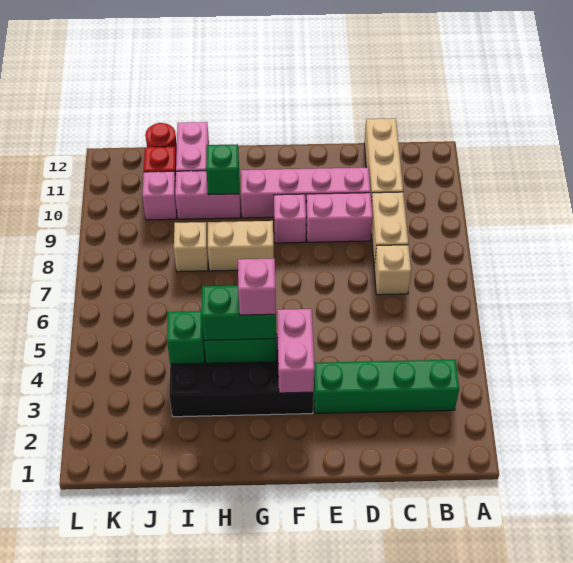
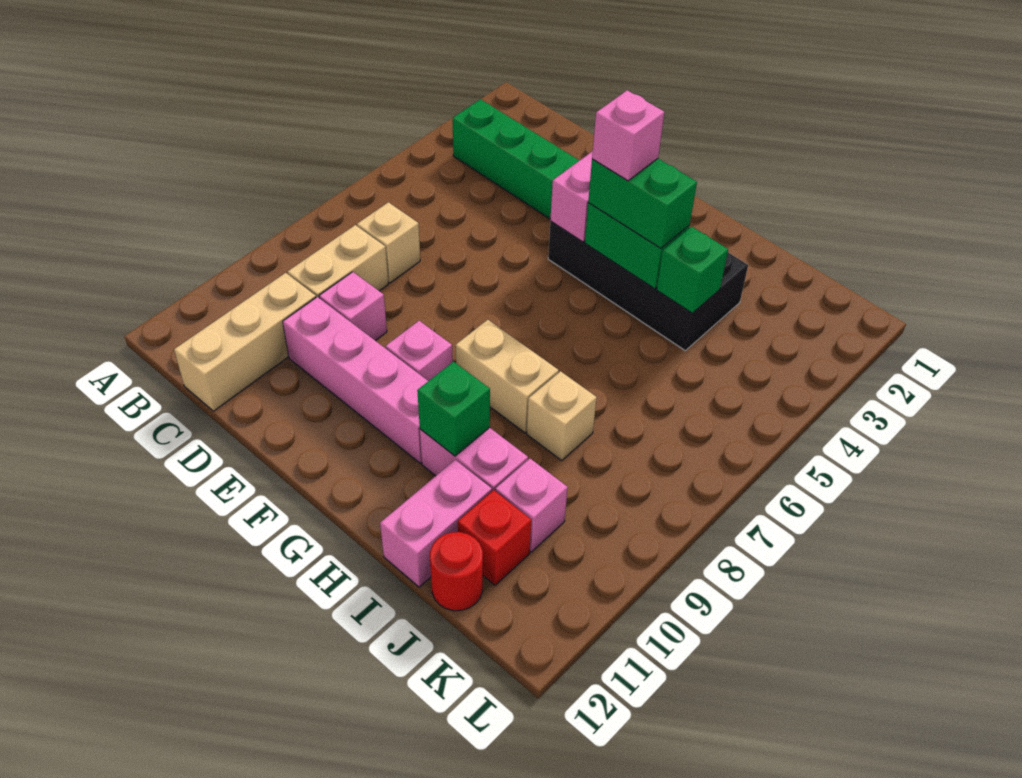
pink brick D9:E9 level 1 -> pink brick D9 level 1

